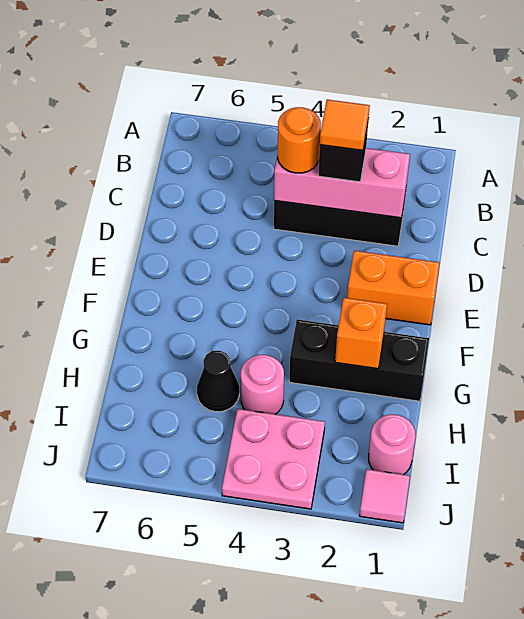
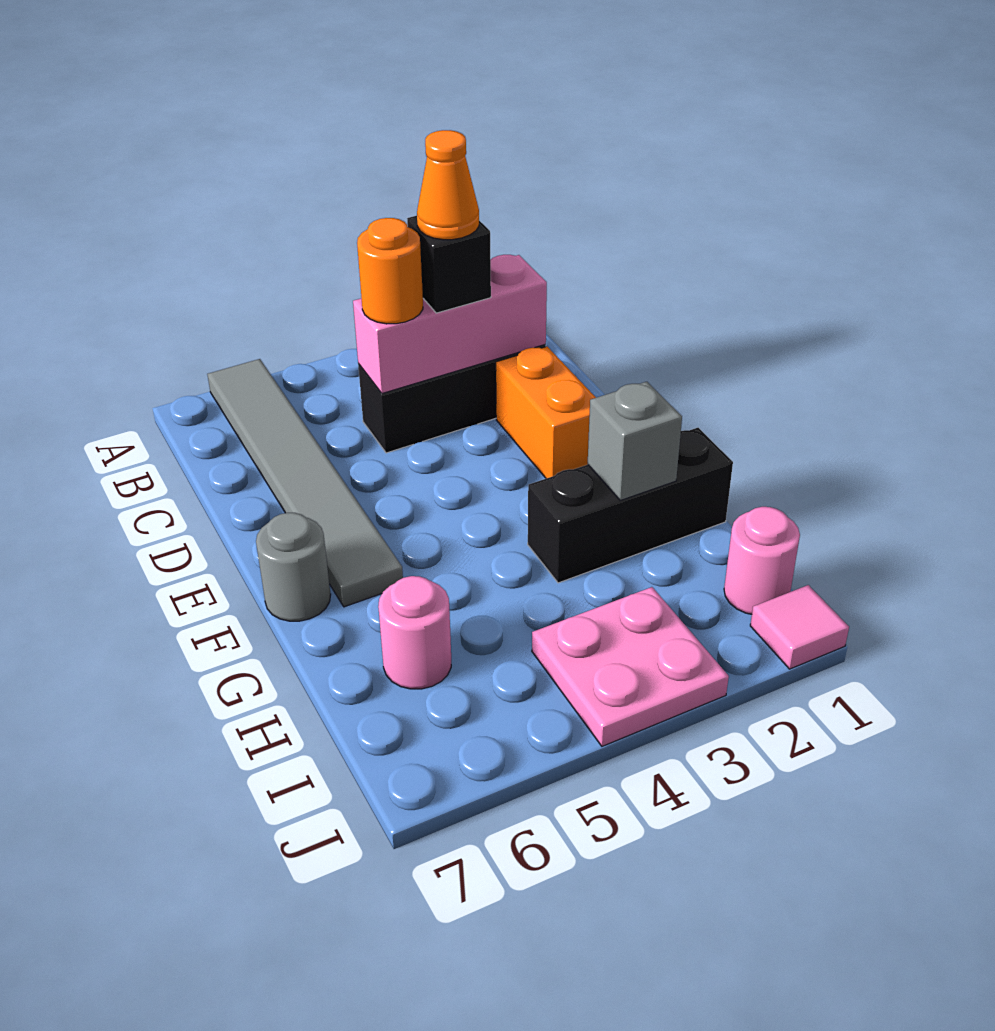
none -> grey tile A6:F6 level 1
orange tile C3 level 4 -> orange cone C3 level 4
orange brick E1:E2 level 1 -> orange brick D2:E2 level 1
none -> grey round brick F7 level 1
orange brick G2 level 2 -> grey brick G2 level 2
pink round brick H4 level 1 -> pink round brick H6 level 1
black cone H5 level 1 -> none

